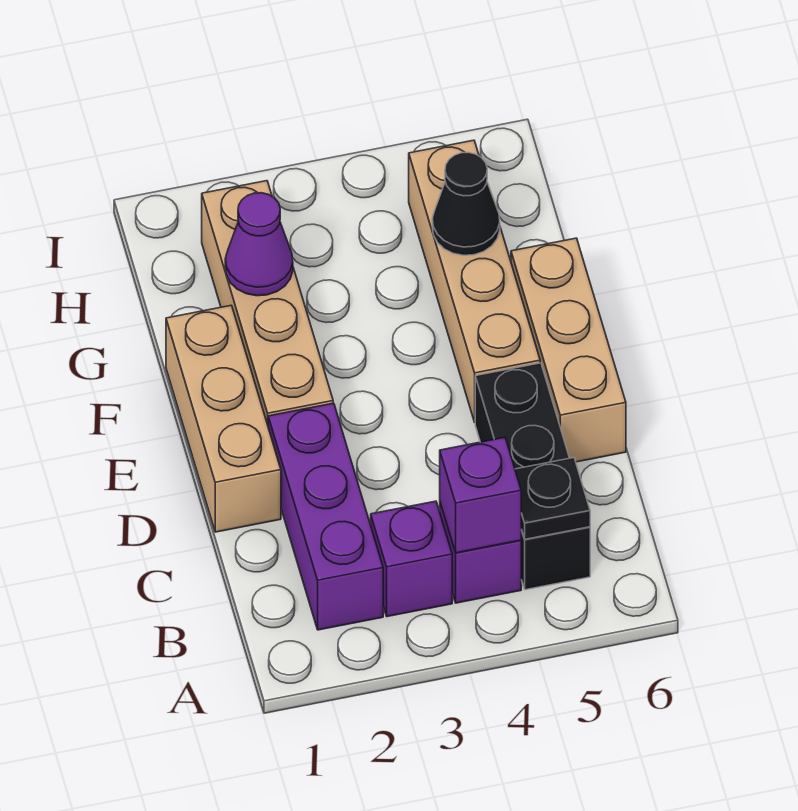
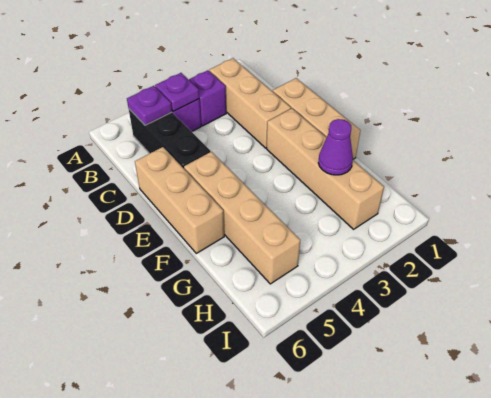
purple brick B2:D2 level 1 -> tan brick B2:D2 level 1
purple brick B4 level 2 -> purple plate B4 level 2
black plate B5 level 2 -> purple plate B5 level 2
black cone G5 level 2 -> none

